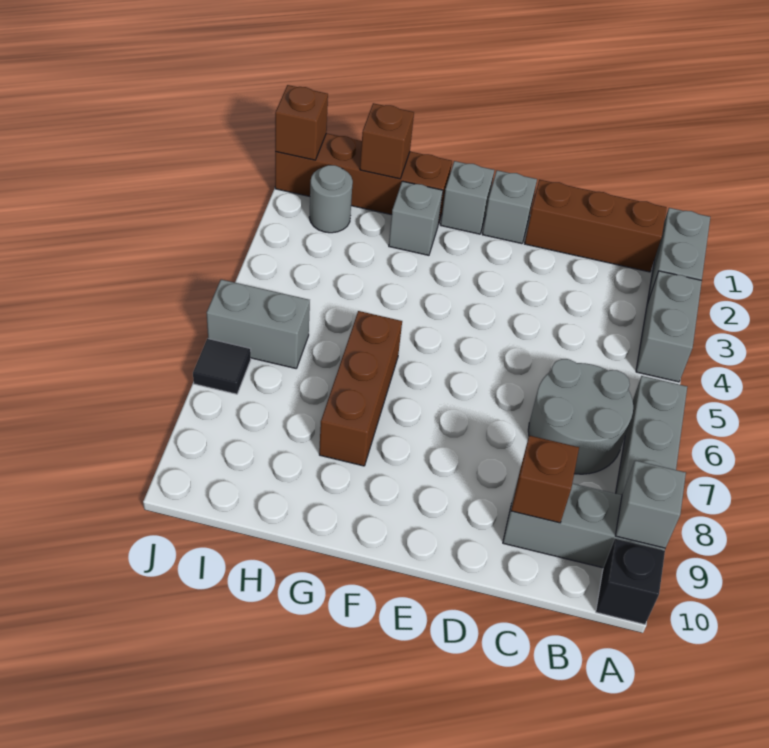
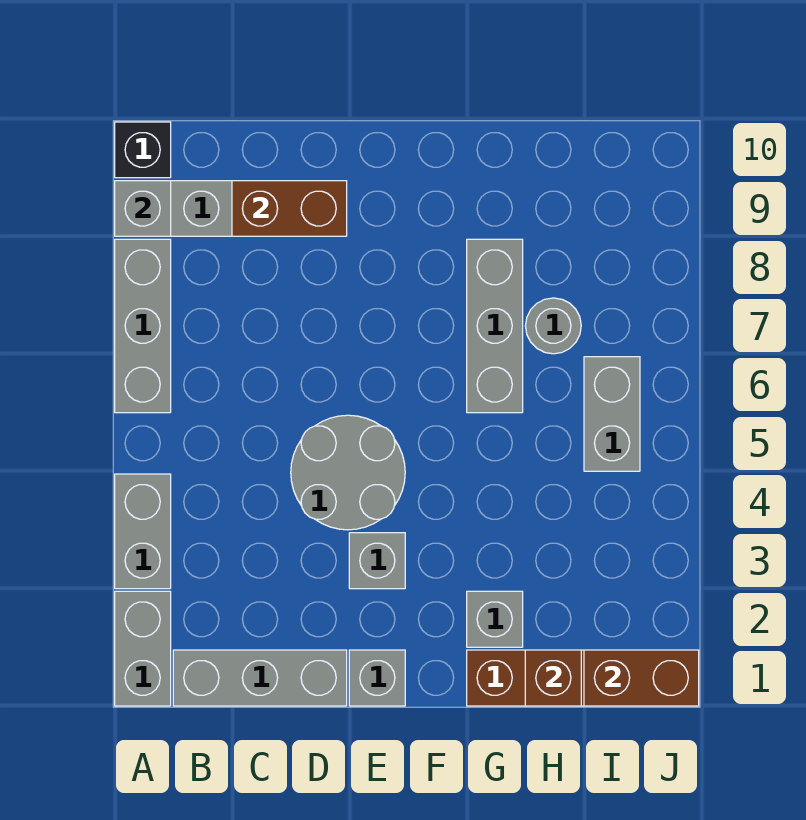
brown brick B1:D1 level 1 -> grey brick B1:D1 level 1
grey round brick B6:C7 level 1 -> grey round brick D4:E5 level 1
brown brick C9 level 2 -> brown brick C9:D9 level 2
grey brick F1 level 1 -> grey brick E3 level 1
brown brick G6:G8 level 1 -> grey brick G6:G8 level 1
grey round brick I2 level 1 -> grey round brick H7 level 1
grey brick I6:J6 level 1 -> grey brick I5:I6 level 1
brown brick J1 level 2 -> brown brick I1:J1 level 2
black tile J7 level 1 -> none

